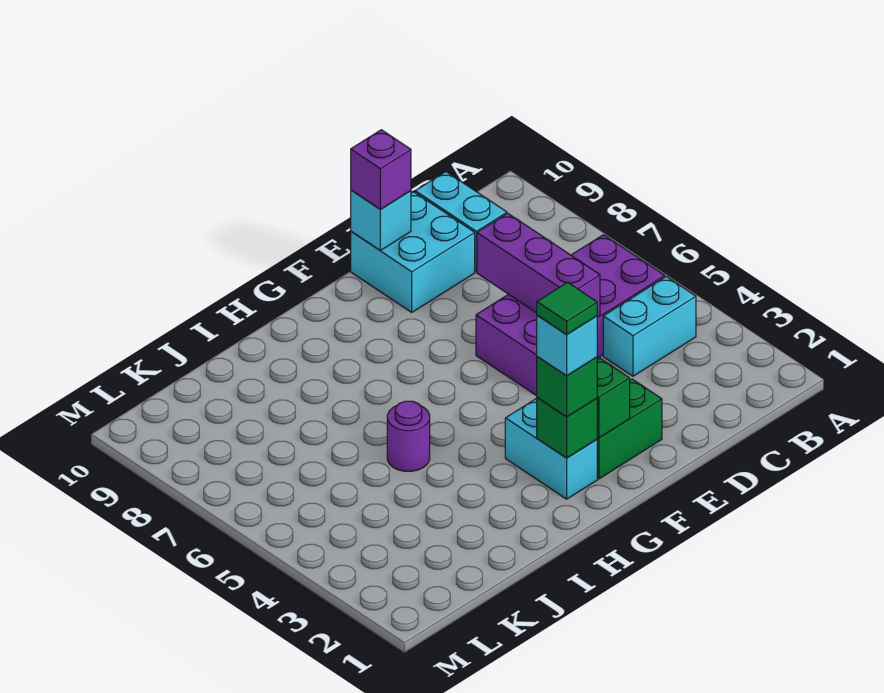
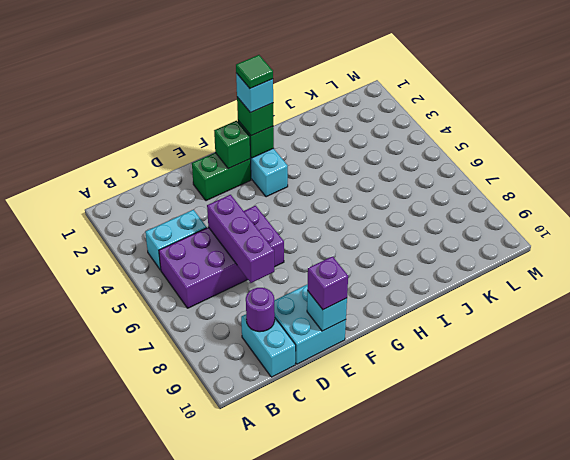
purple round brick I5 level 1 -> purple round brick C9 level 2

